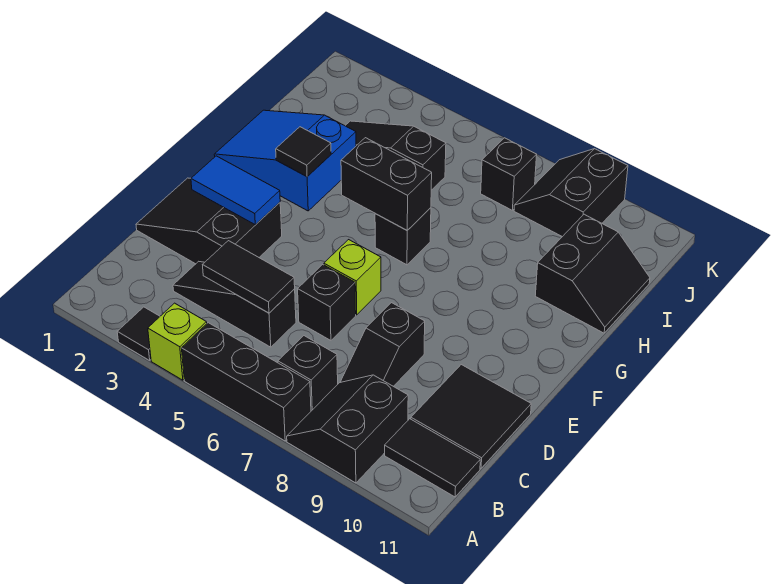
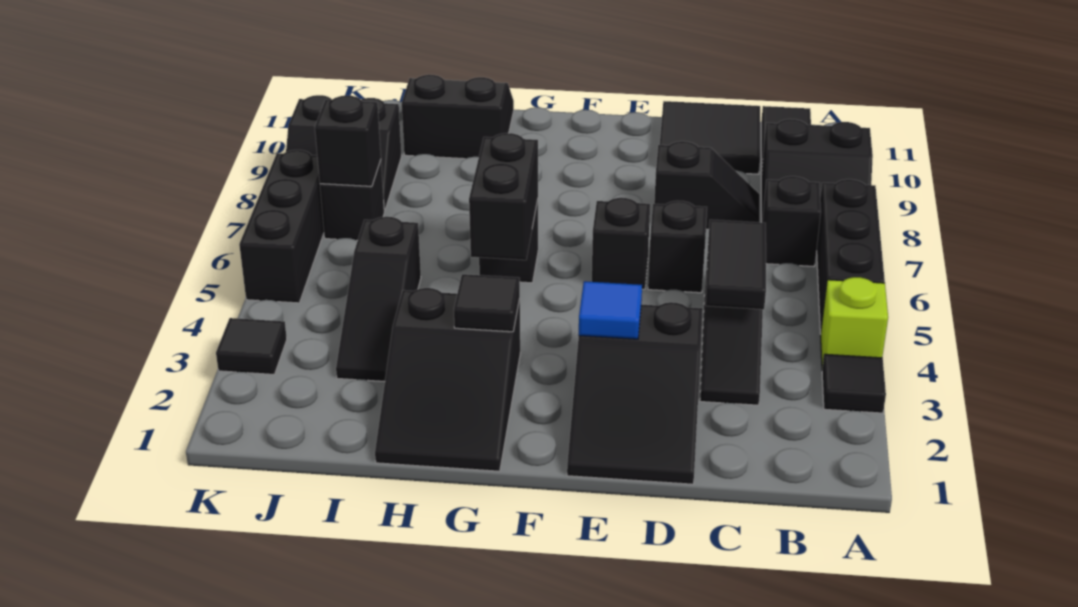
blue tile E2:E3 level 2 -> blue tile E3 level 2
lime brick E6 level 1 -> black brick E6 level 1
blue slope G1:H3 level 1 top 3 -> black slope G1:H3 level 1 top 3
none -> black brick J7 level 2
none -> black tile K3 level 1
none -> black brick K5:K7 level 1

